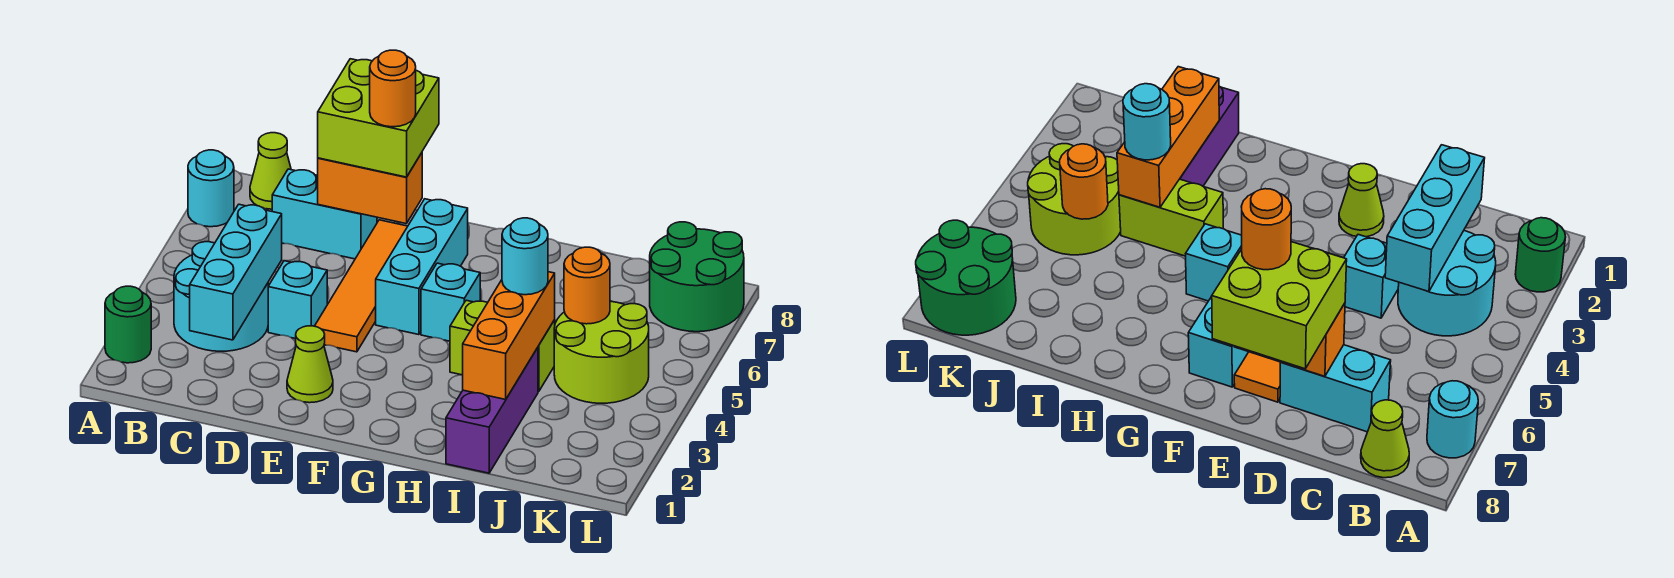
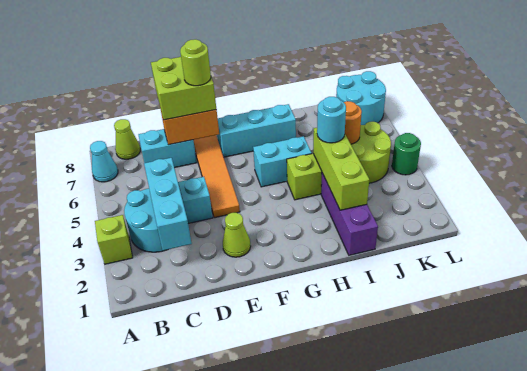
green round brick A2 level 1 -> green round brick L4 level 1
none -> lime brick A3 level 1
cyan round brick A7 level 1 -> cyan cone A7 level 1
orange round brick E7 level 4 -> lime round brick E7 level 4
cyan brick F5:F7 level 1 -> cyan brick F7:H7 level 1
cyan brick G5 level 1 -> cyan brick G5:H5 level 1
orange brick I2:I4 level 2 -> lime brick I2:I4 level 2
green round brick K7:L8 level 1 -> cyan round brick K7:L8 level 1

